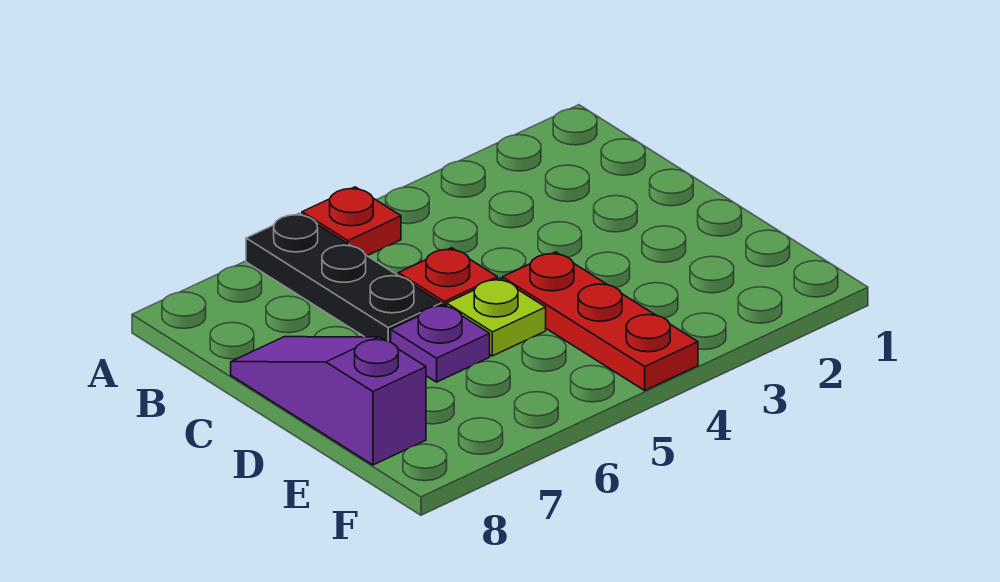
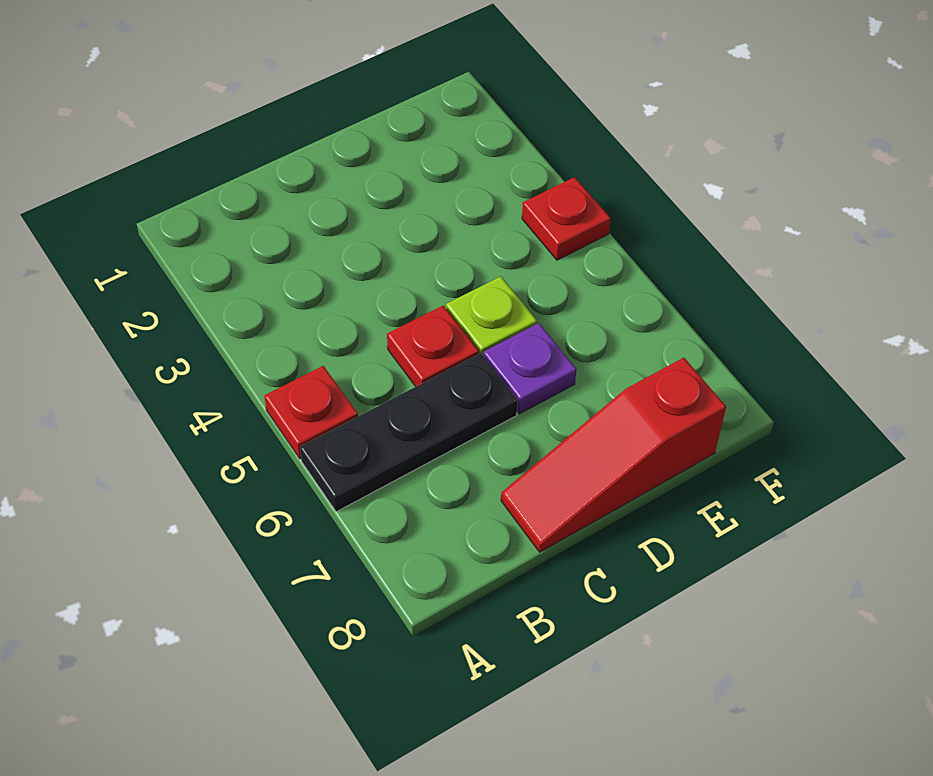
purple slope C8:E8 level 1 top E -> red slope C8:E8 level 1 top E
red plate D4:F4 level 1 -> red plate F4 level 1

